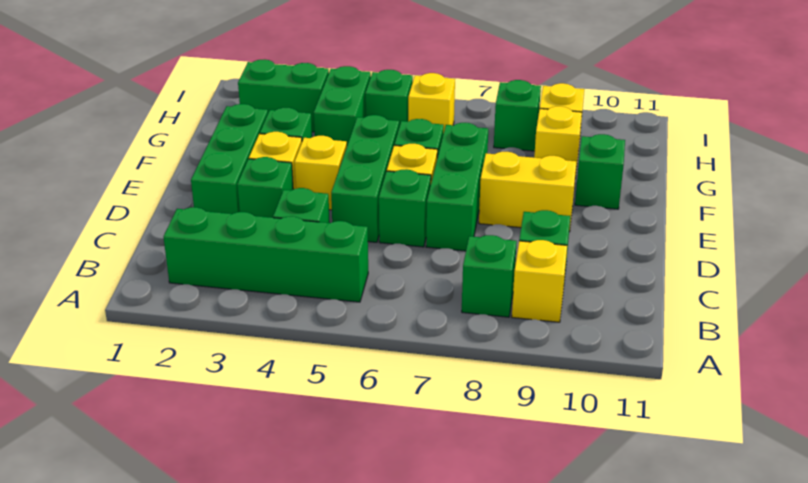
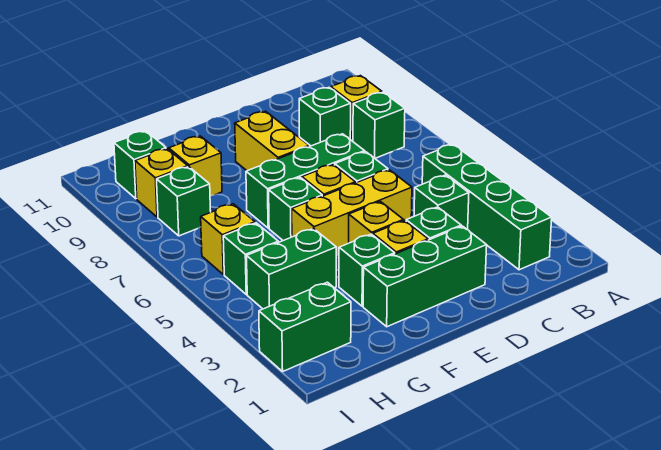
green brick D5:F5 level 1 -> yellow brick D5:F5 level 1
green brick F10 level 1 -> green brick H10 level 1
green brick H2:H3 level 1 -> green brick H2:I2 level 1

